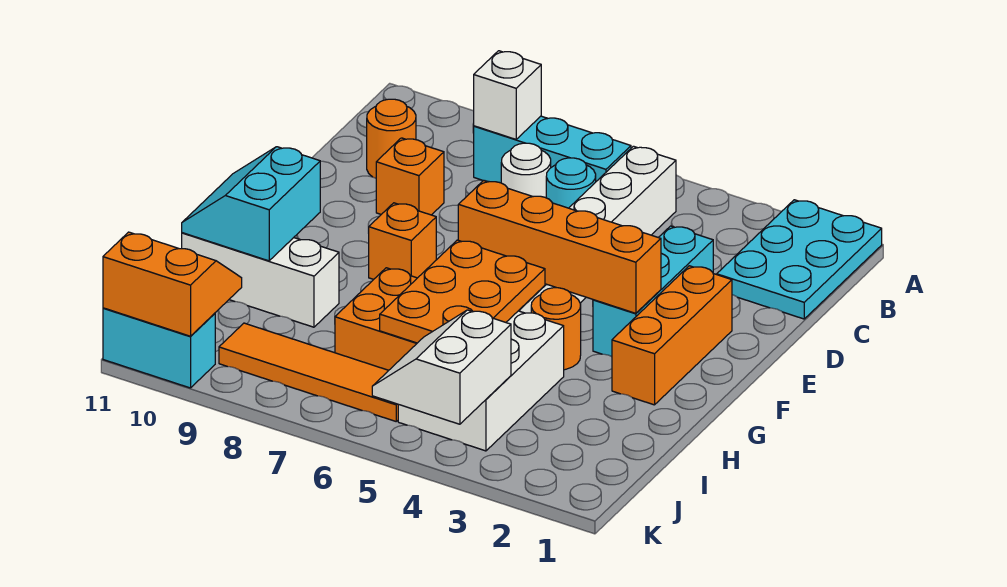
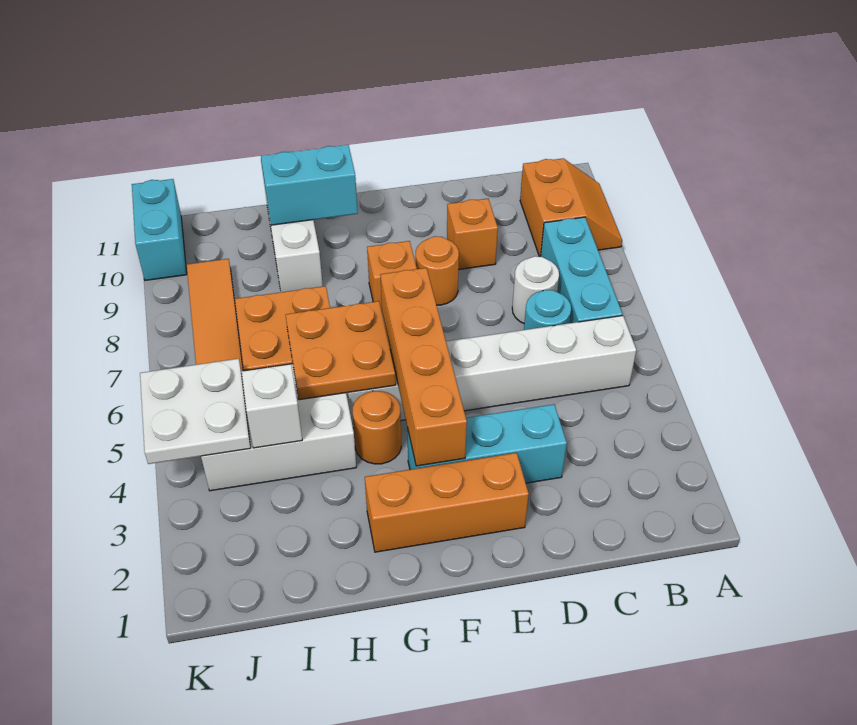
cyan plate A1:C2 level 1 -> none
white brick B8 level 2 -> white brick I4 level 2
orange round brick C10 level 1 -> orange round brick E8 level 1
orange plate G5:I6 level 2 -> orange plate G5:H6 level 2
white slope J4:K5 level 2 top 4 -> white plate J4:K5 level 2
orange slope J10:K11 level 2 top K -> orange slope A9:B10 level 1 top B

